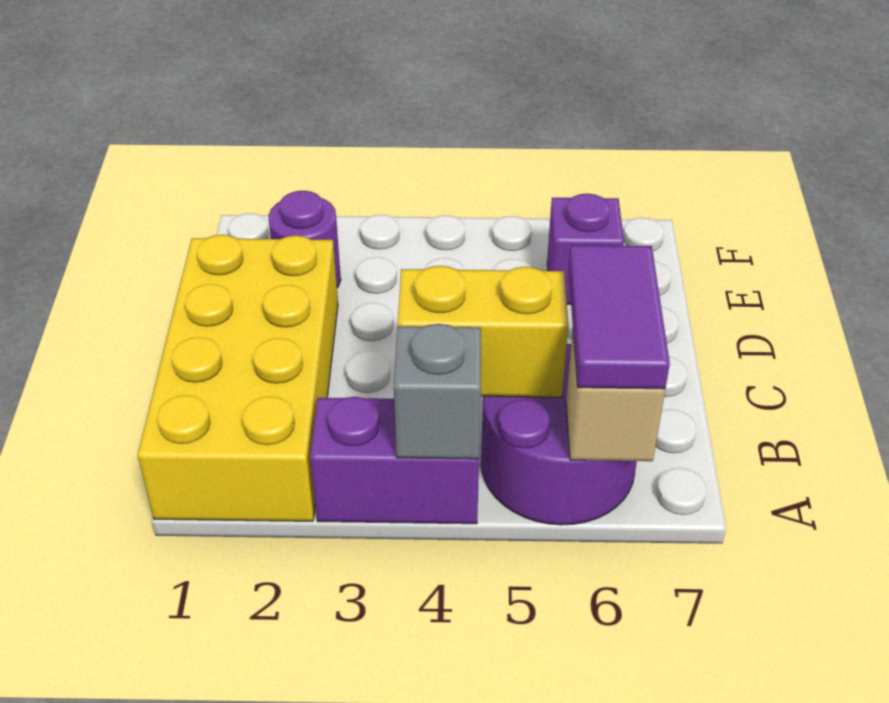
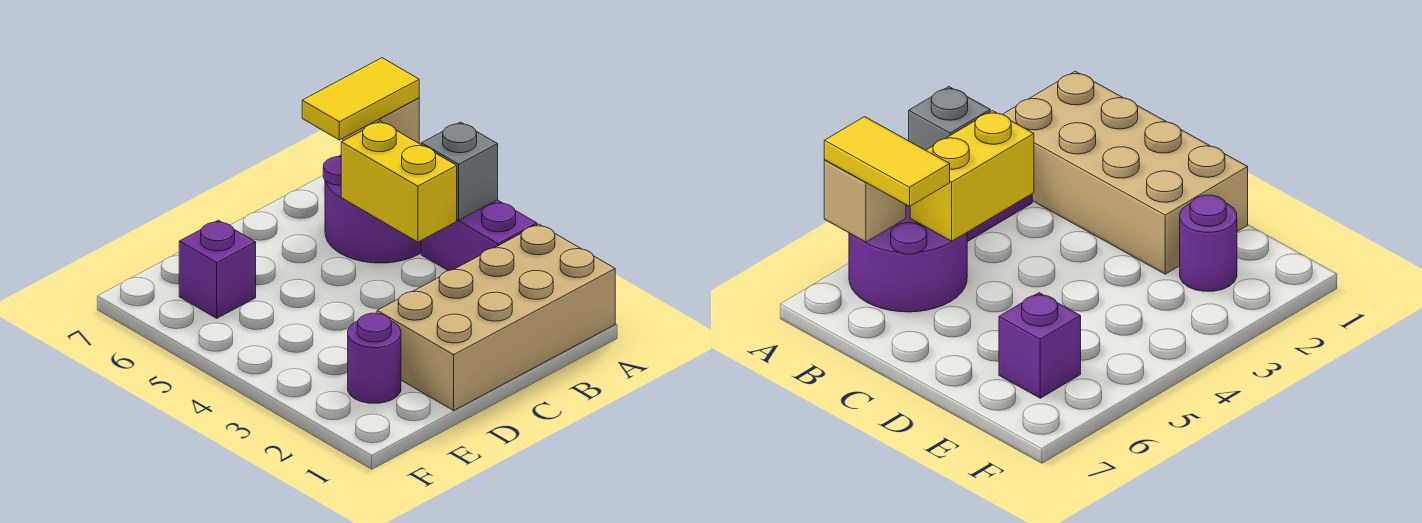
yellow brick A1:D2 level 1 -> tan brick A1:D2 level 1
purple tile A6:B6 level 3 -> yellow tile A6:B6 level 3

